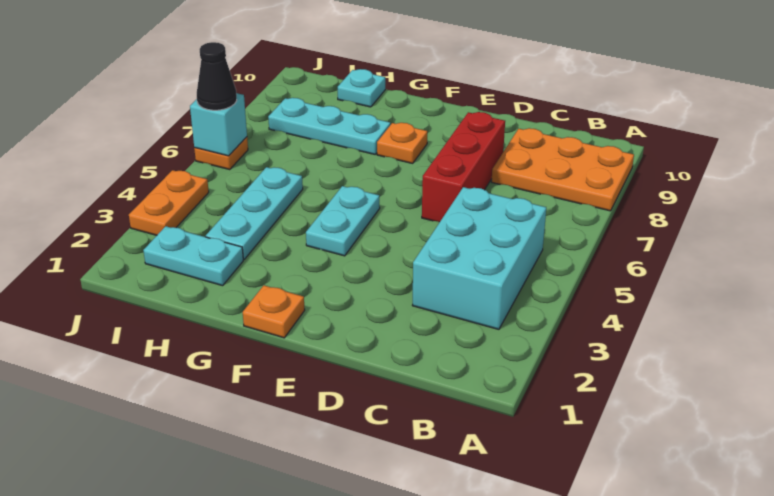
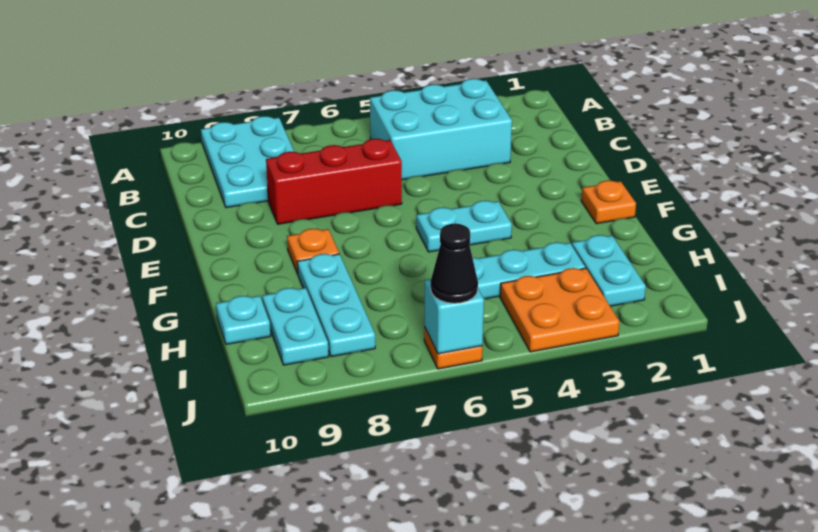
orange plate A8:C9 level 1 -> cyan plate A8:C9 level 1
none -> cyan plate H9:I9 level 1
orange plate J3:J4 level 1 -> orange plate I3:J4 level 1

